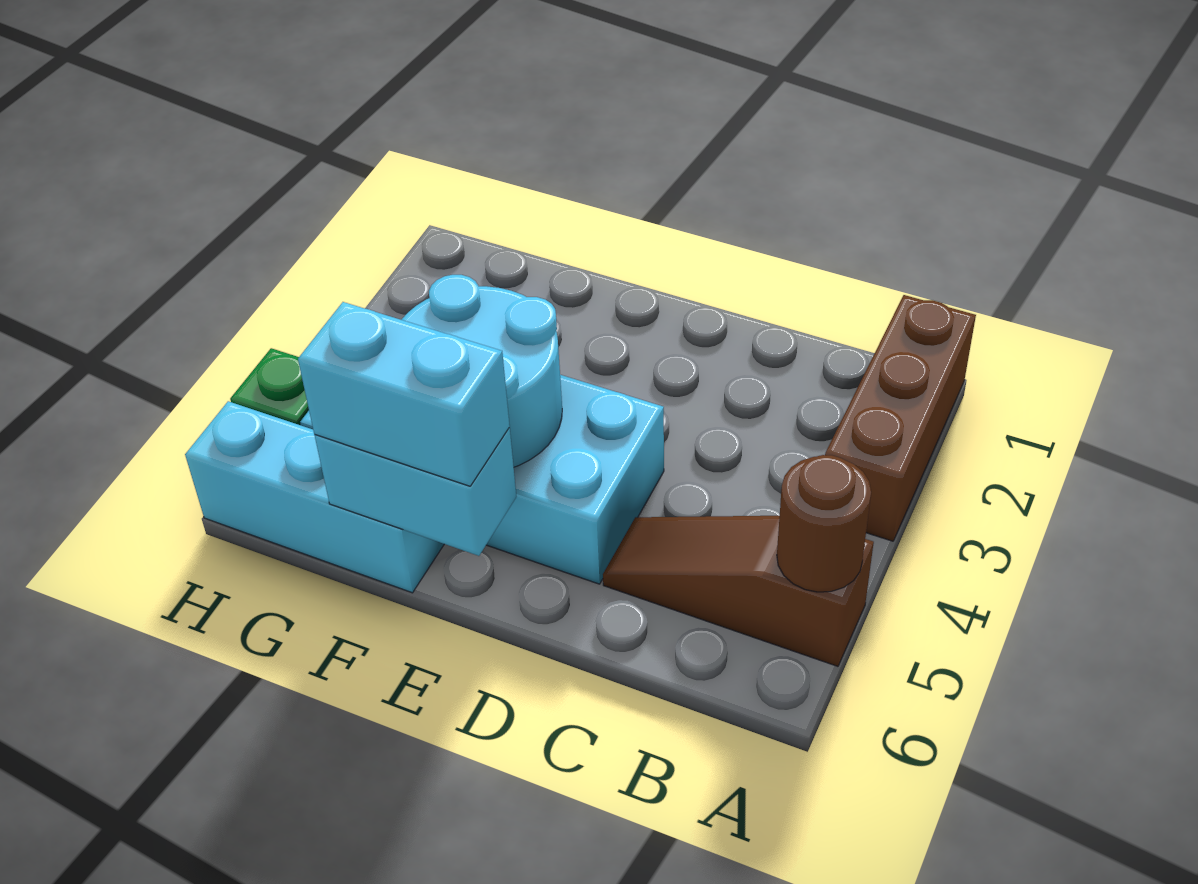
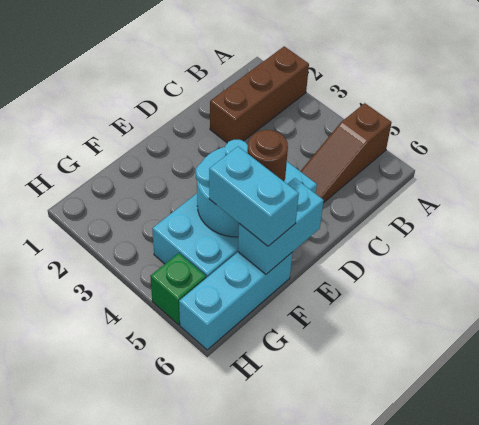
brown brick A1:A3 level 1 -> brown brick A2:C2 level 1
brown round brick A5 level 2 -> brown round brick E5 level 3
cyan brick E6:F6 level 3 -> cyan brick F5:F6 level 3

